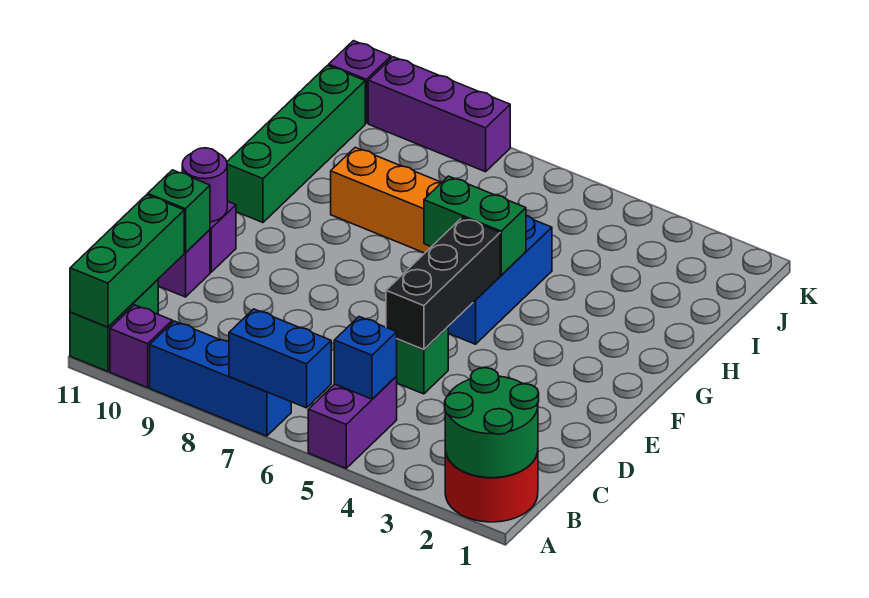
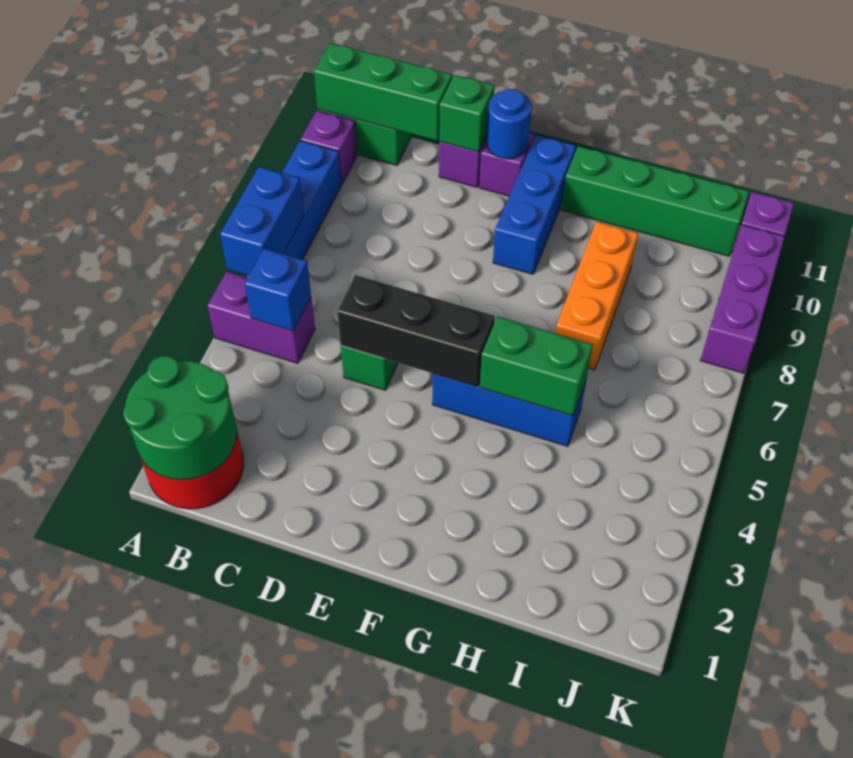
purple round brick E11 level 2 -> blue round brick E11 level 2
none -> blue brick F9:F11 level 1
green brick G5:G6 level 2 -> green brick G5:H5 level 2

